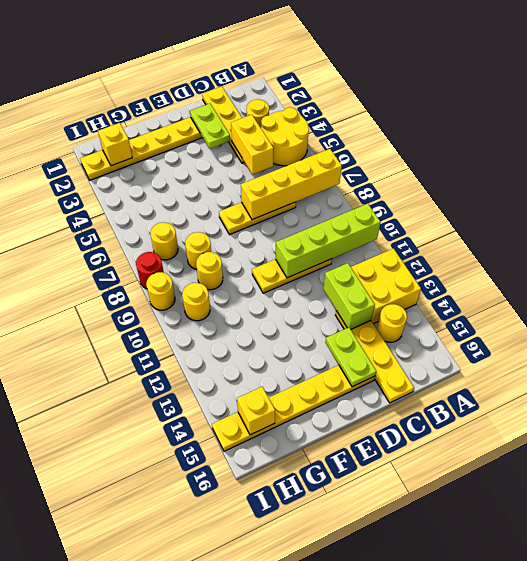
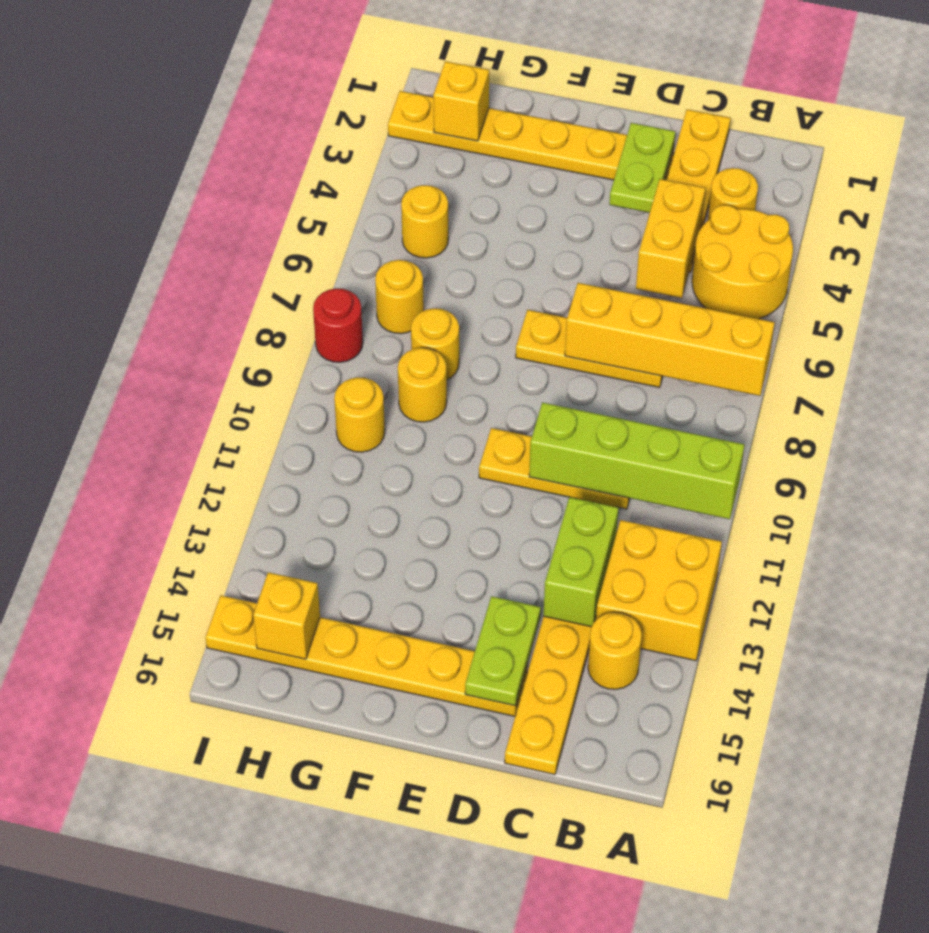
yellow round brick I9 level 1 -> yellow round brick H5 level 1

